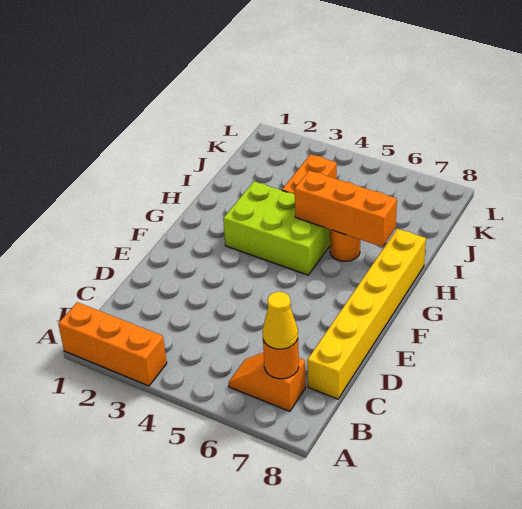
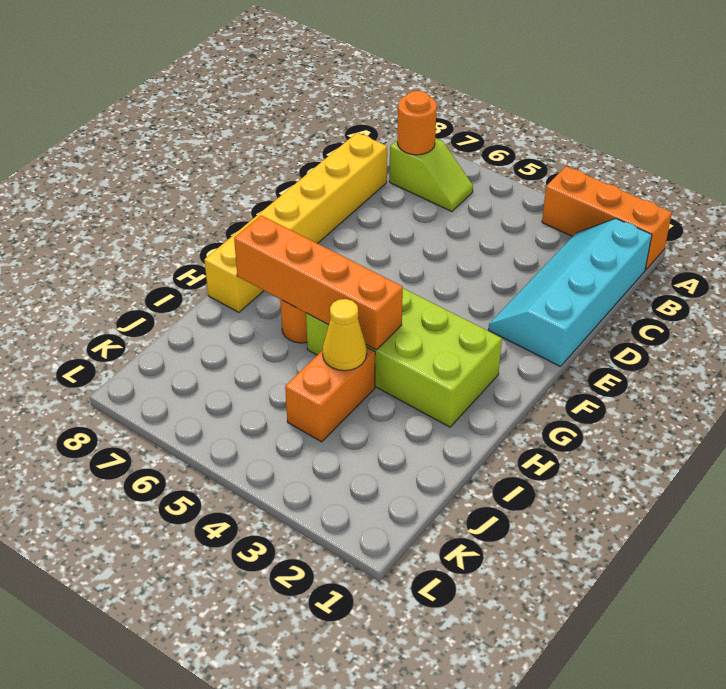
none -> cyan slope B1:E2 level 1 top 1
orange slope B6:B7 level 1 top 7 -> lime slope B6:B7 level 1 top 7
yellow cone B7 level 3 -> yellow cone I4 level 2
lime brick G3:H5 level 1 -> lime brick G2:H5 level 1
orange brick H5:H7 level 2 -> orange brick H4:H7 level 2

